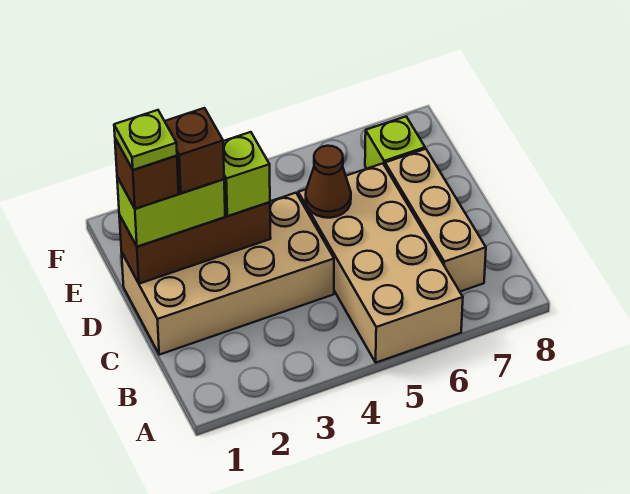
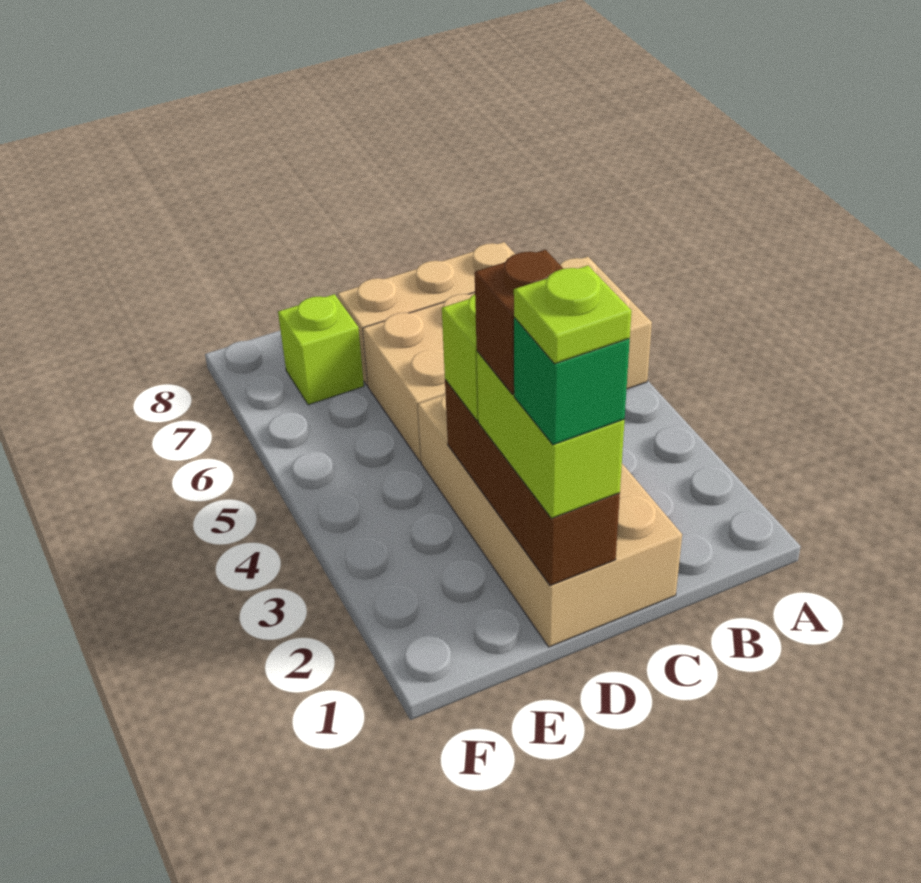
brown brick D1 level 4 -> green brick D1 level 4
brown cone D5 level 2 -> none

